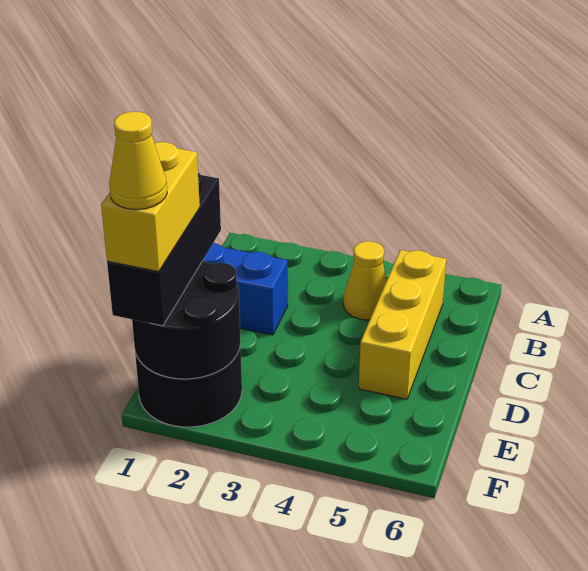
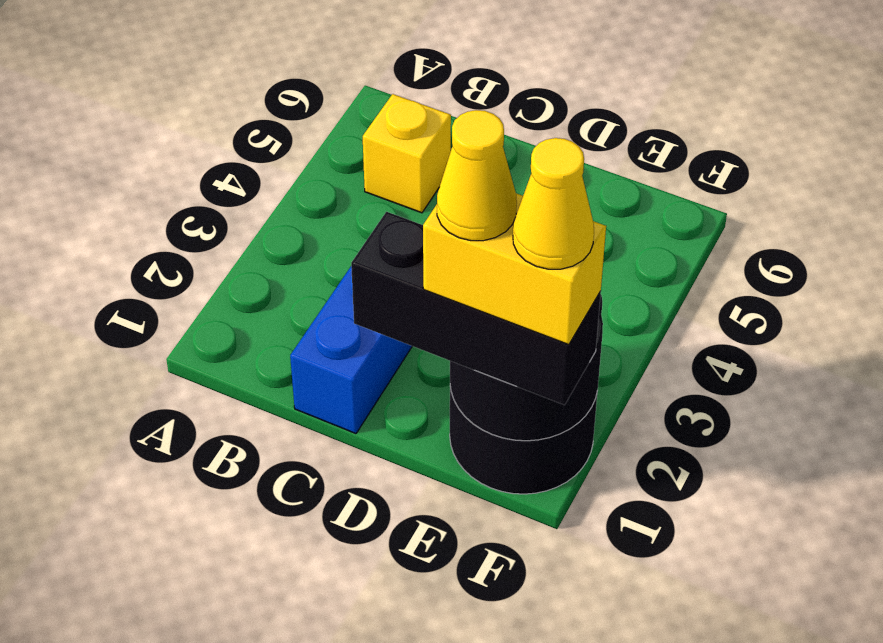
yellow cone B4 level 1 -> yellow cone E1 level 5
yellow brick B5:D5 level 1 -> yellow brick B5 level 1

